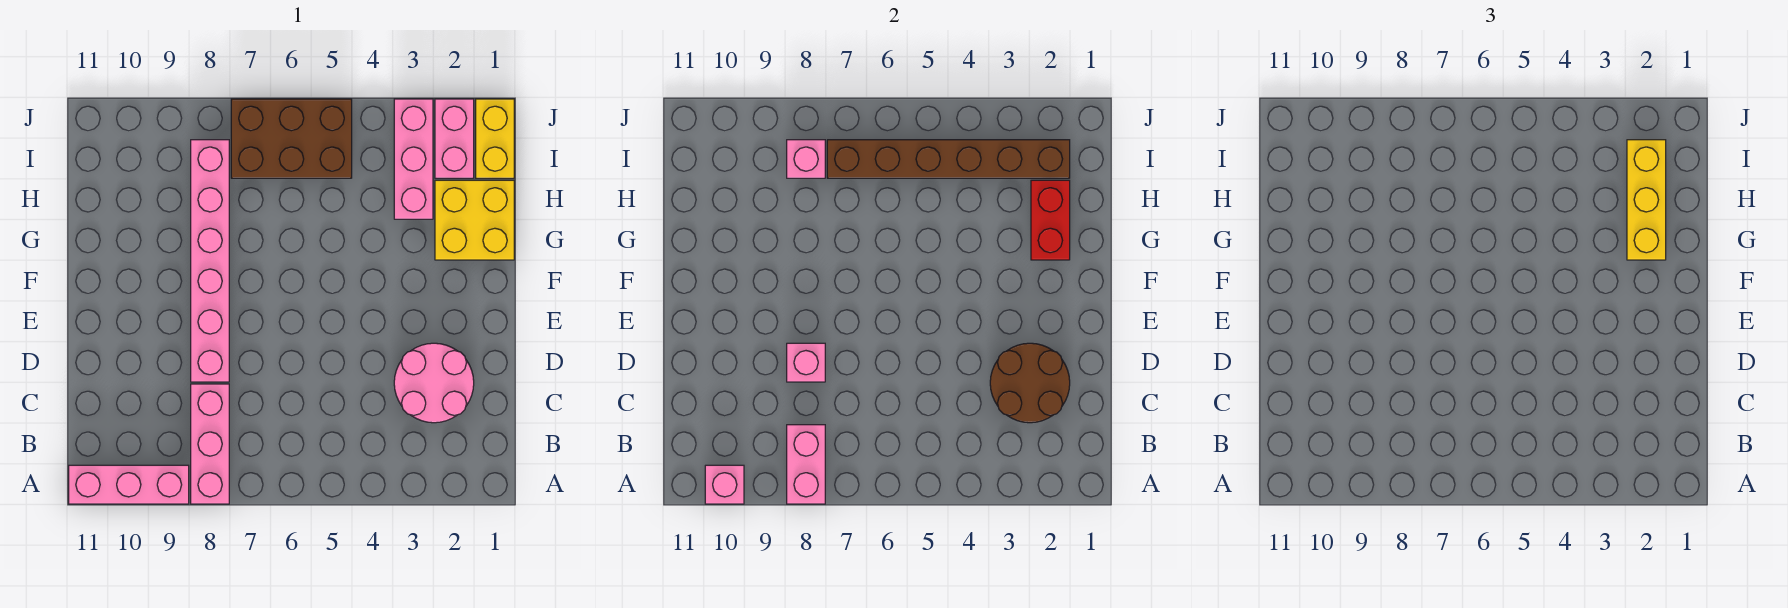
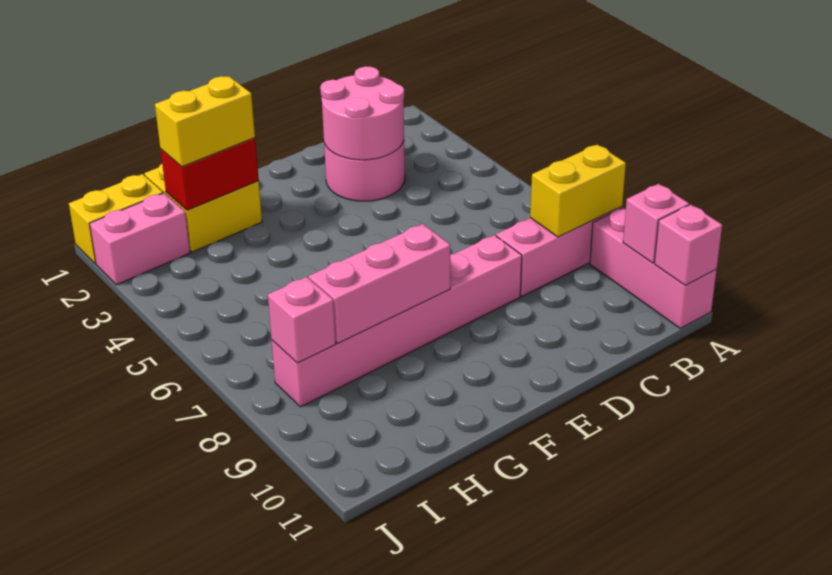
pink brick A8:B8 level 2 -> yellow brick A8:B8 level 2
brown round brick C2:D3 level 2 -> pink round brick C2:D3 level 2
pink brick D8 level 2 -> pink brick A11 level 2
yellow brick G2:I2 level 3 -> yellow brick G2:H2 level 3
pink brick H3:J3 level 1 -> pink brick F8:H8 level 2
brown brick I2:I7 level 2 -> none
brown brick I5:J7 level 1 -> none

